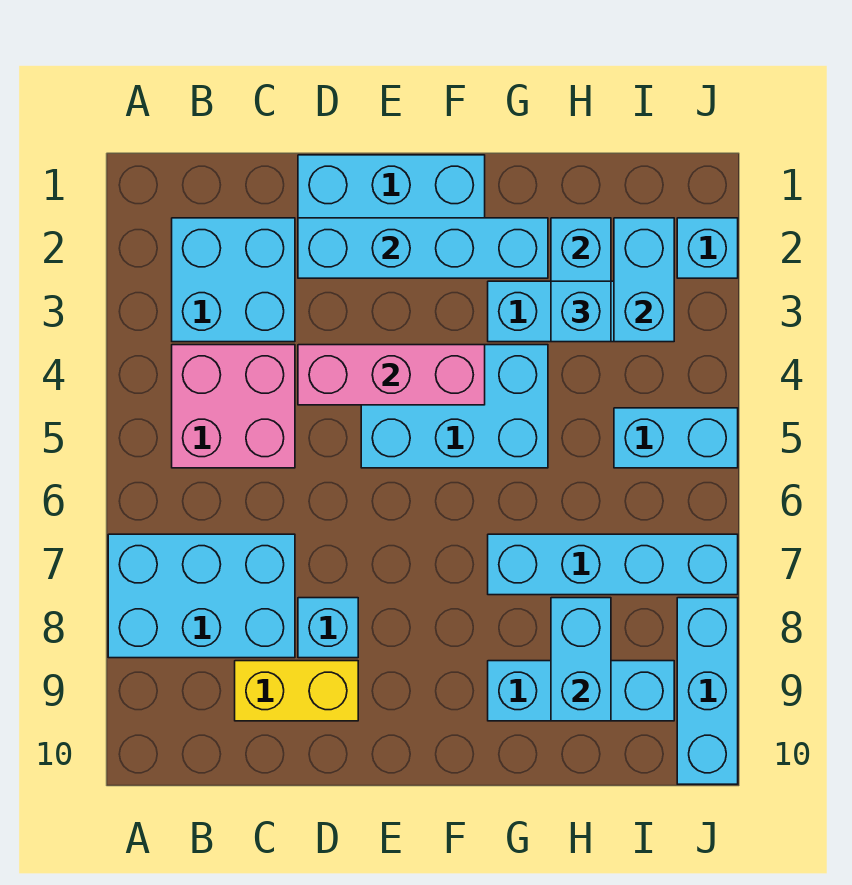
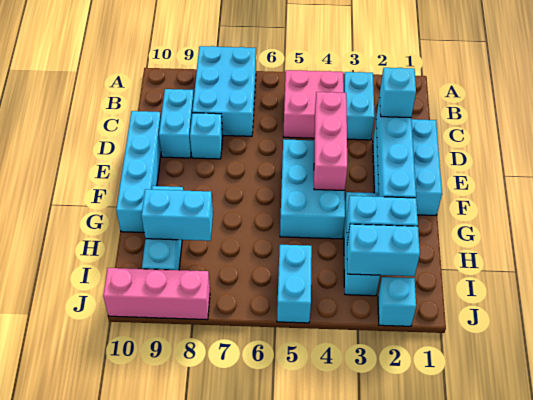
cyan brick B2:C3 level 1 -> cyan brick B3:C3 level 1
yellow brick C9:D9 level 1 -> cyan brick C9:D9 level 1
cyan brick G7:J7 level 1 -> cyan brick D10:G10 level 1
cyan brick H3 level 3 -> cyan brick D2 level 3
cyan brick J8:J10 level 1 -> pink brick J8:J10 level 1

